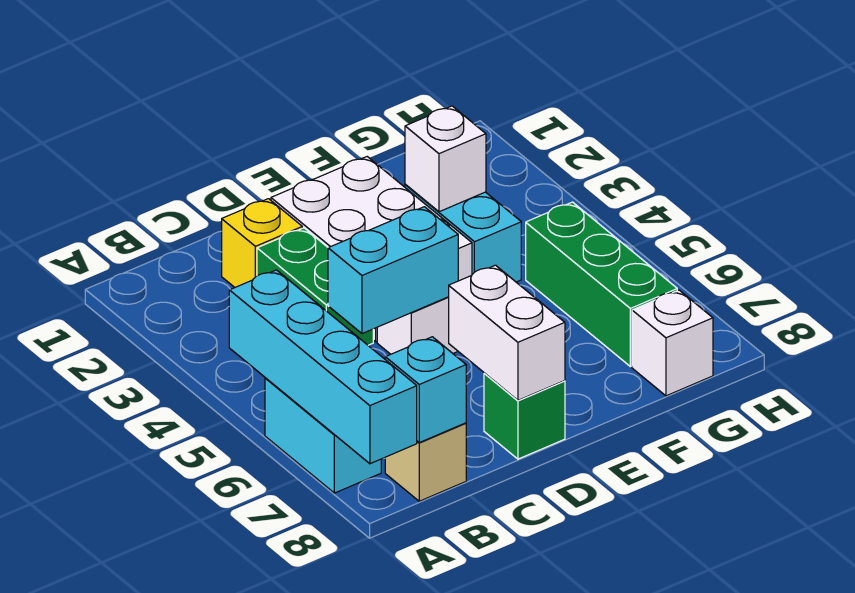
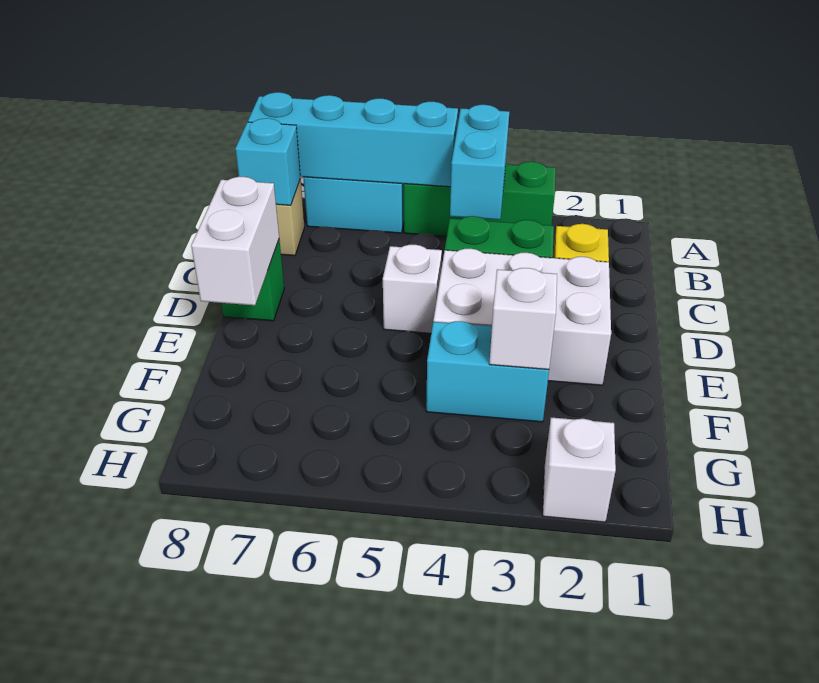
cyan brick C5:D5 level 2 -> cyan brick A4:B4 level 2
white brick D7:D8 level 2 -> white brick D8:E8 level 2
green brick G5:G7 level 1 -> green brick A3:A5 level 1
white brick G8 level 1 -> white brick H2 level 1

